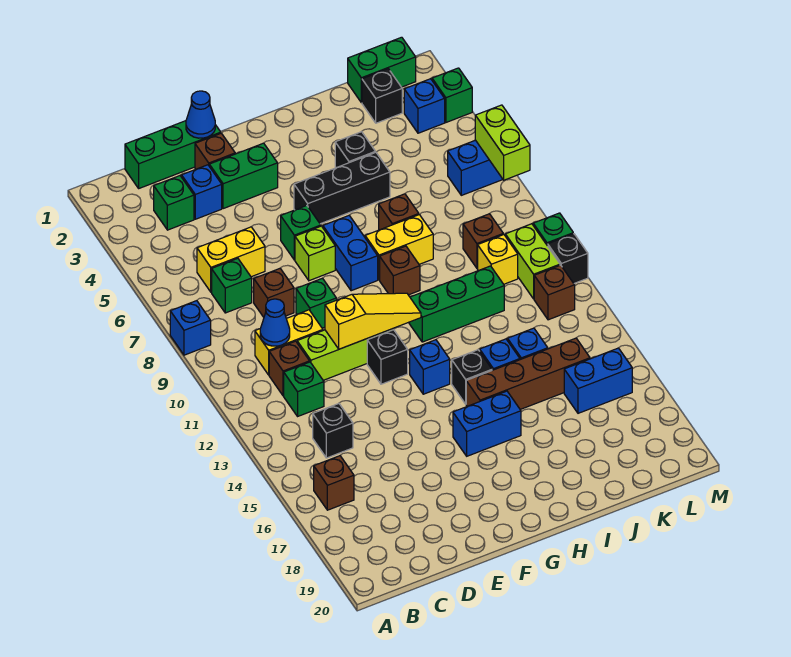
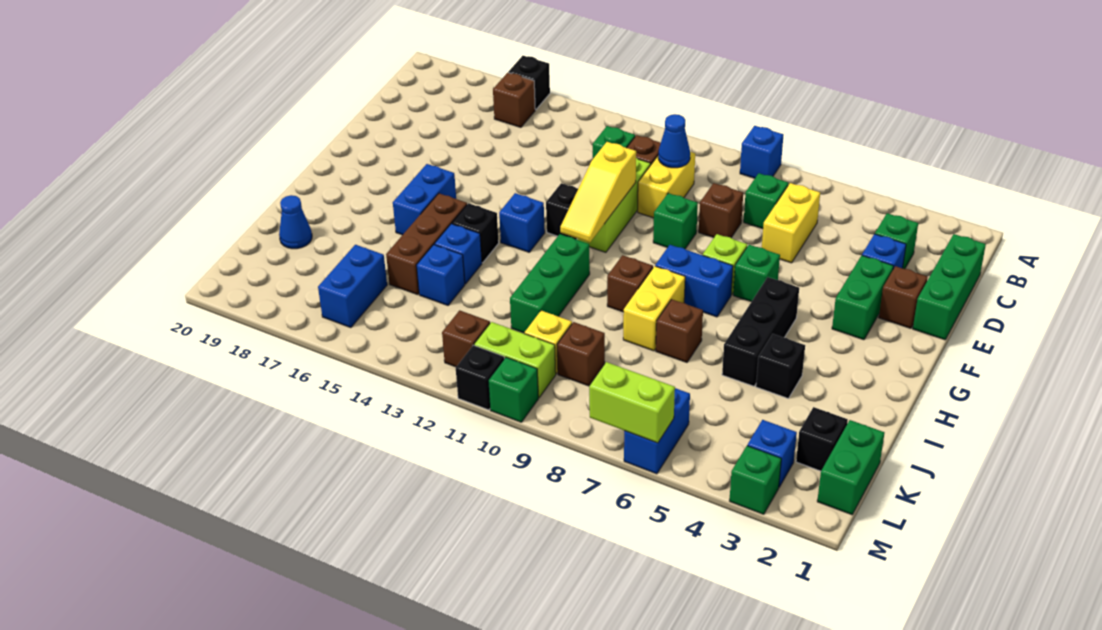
black brick C14 level 1 -> black brick A16 level 1
blue cone E1 level 2 -> blue cone J19 level 1
brown brick H15:K15 level 1 -> brown brick H15:J15 level 1

